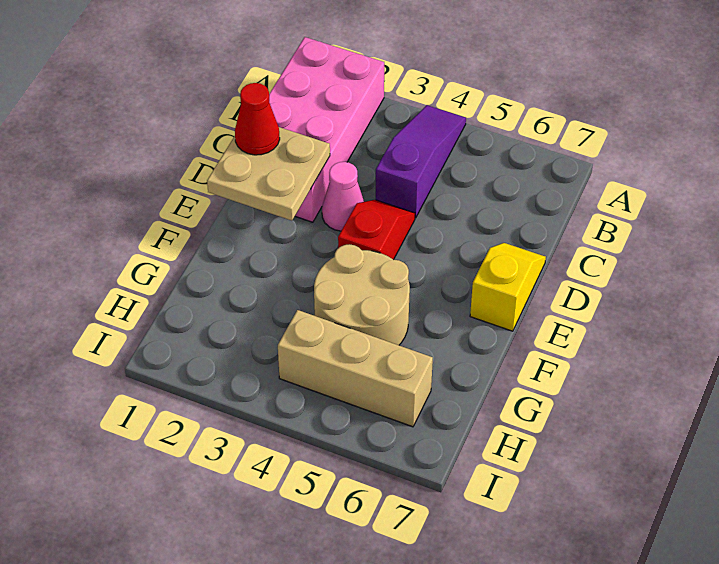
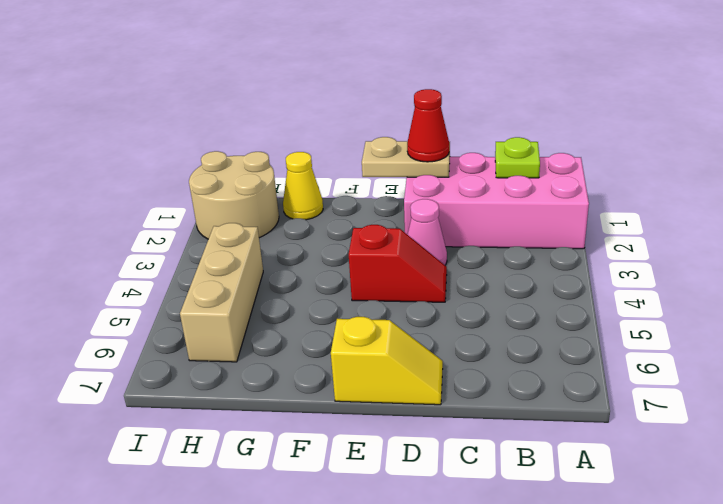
purple slope A4:C4 level 1 top C -> none
none -> lime plate B1 level 2
tan plate D1:E2 level 2 -> tan plate D1:E1 level 2
tan round brick F4:G5 level 1 -> tan round brick H1:I2 level 1
none -> yellow cone G1 level 1

